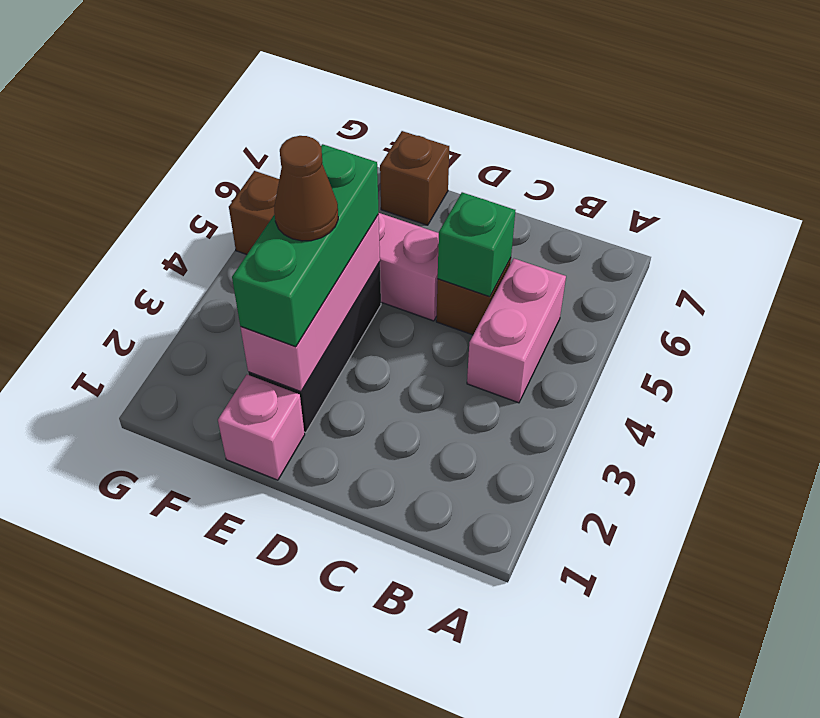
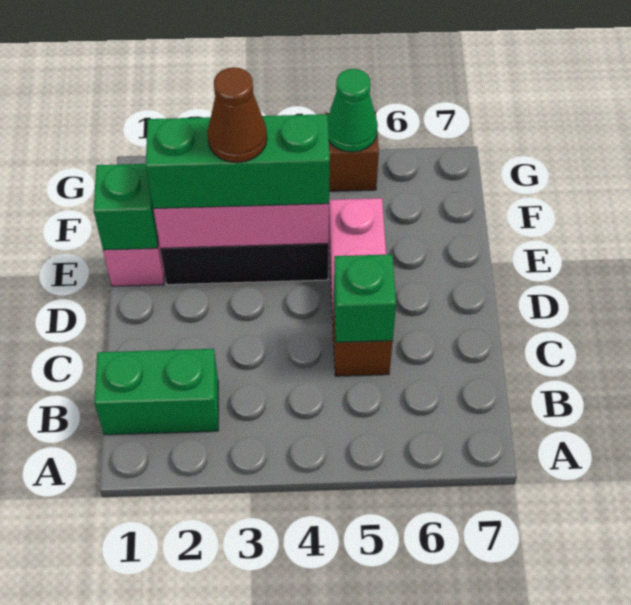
none -> green brick B1:B2 level 1
pink brick B4:B5 level 1 -> none
none -> green brick E1 level 2
brown brick E7 level 1 -> none
none -> green cone G5 level 2

